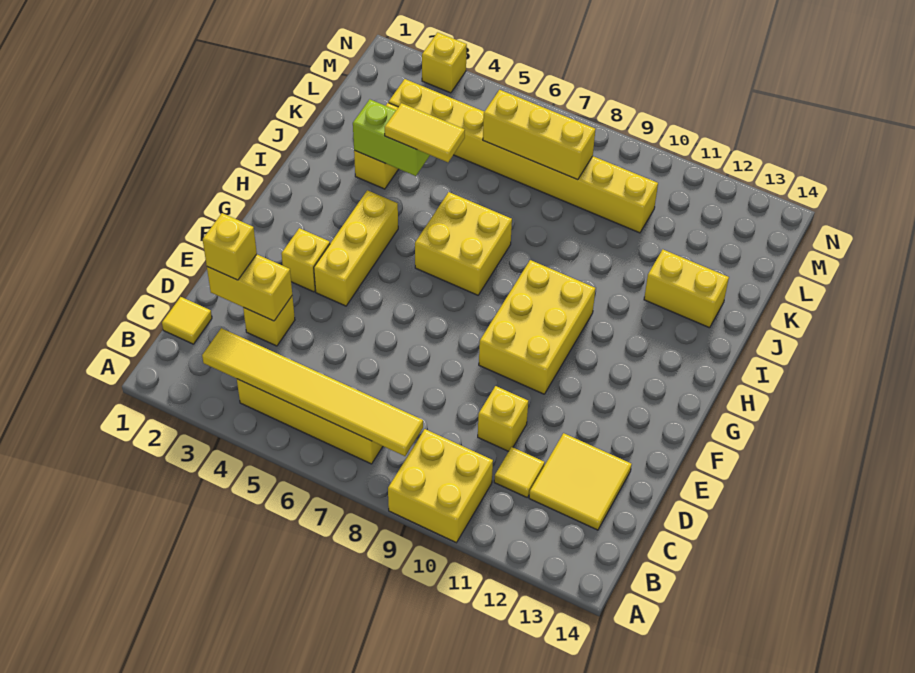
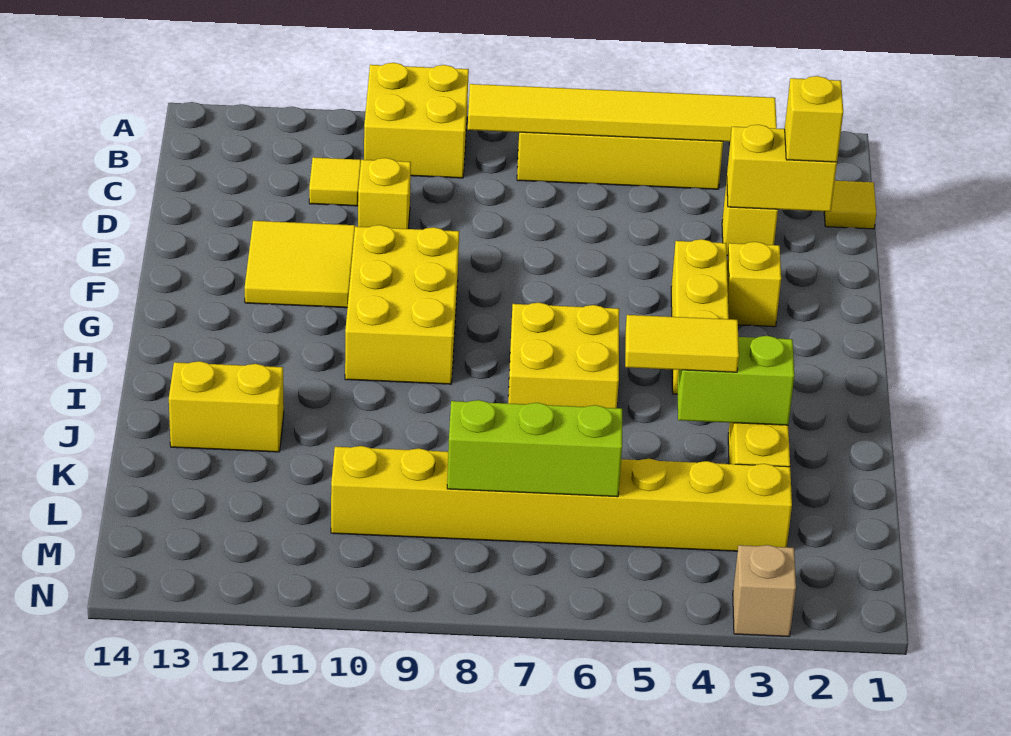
yellow tile C12:D13 level 1 -> yellow tile E11:F12 level 1
yellow brick L6:L8 level 2 -> lime brick L6:L8 level 2
yellow brick N3 level 1 -> tan brick N3 level 1

